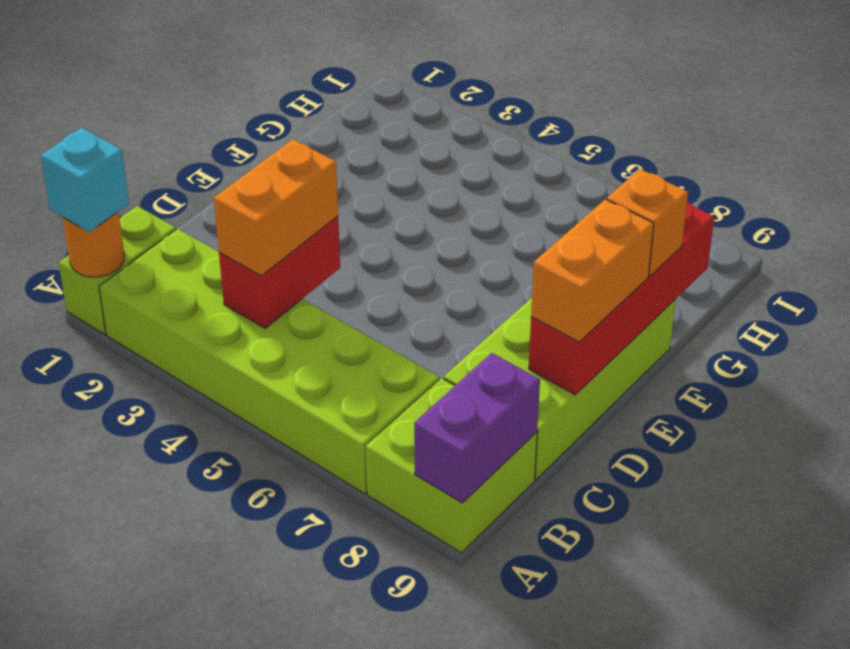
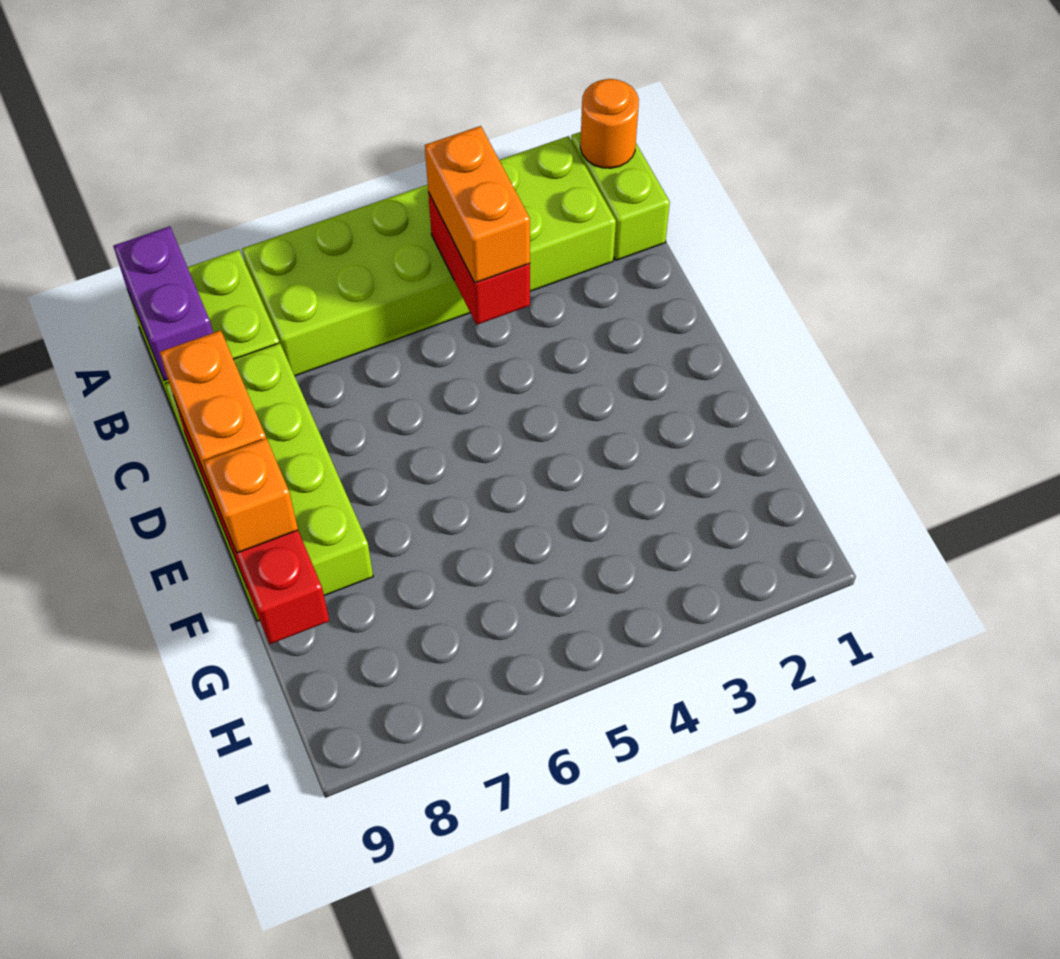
cyan brick A1 level 3 -> none

